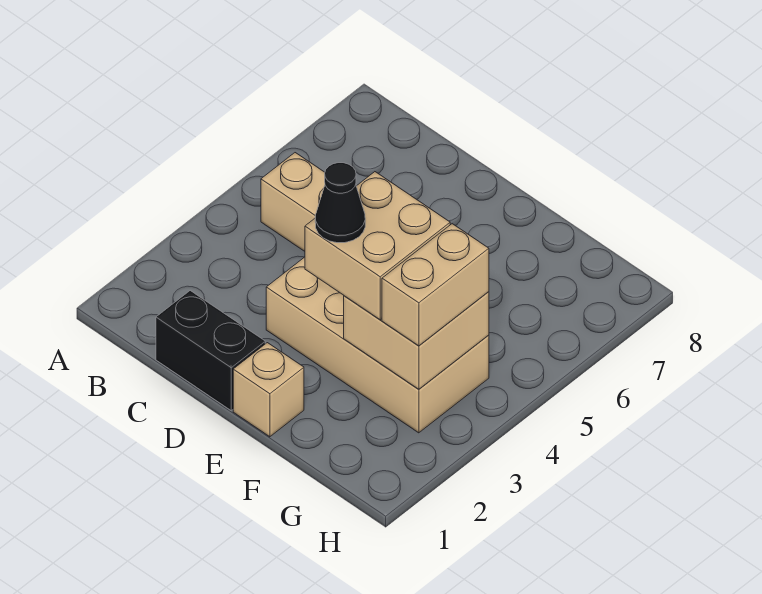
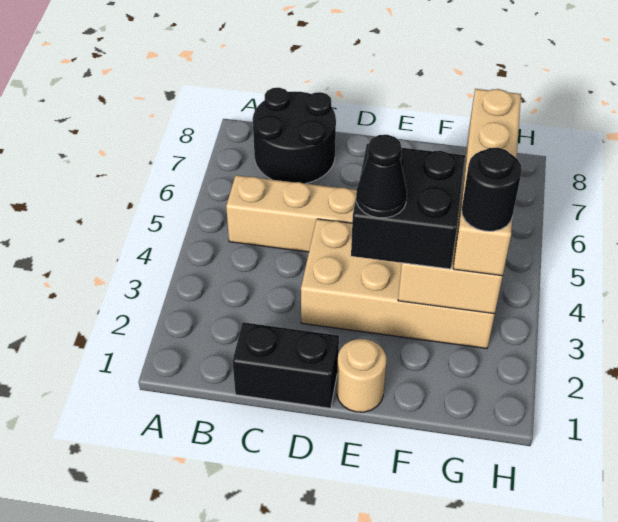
none -> black round brick B7:C8 level 1
tan brick E1 level 1 -> tan round brick E1 level 1
tan brick E3:F4 level 3 -> black brick E3:F4 level 3
tan brick G3:G4 level 3 -> tan brick G3:G6 level 3
none -> black round brick G3 level 4

